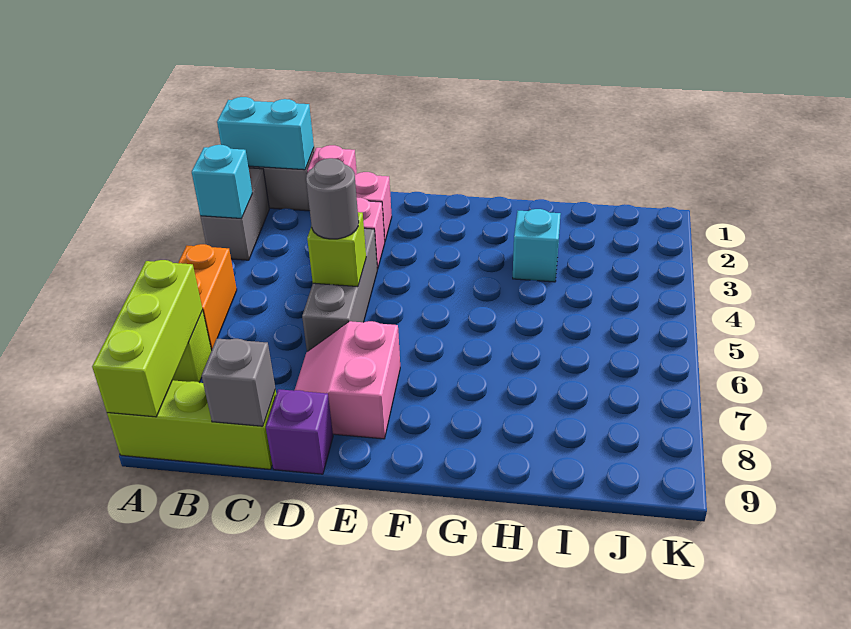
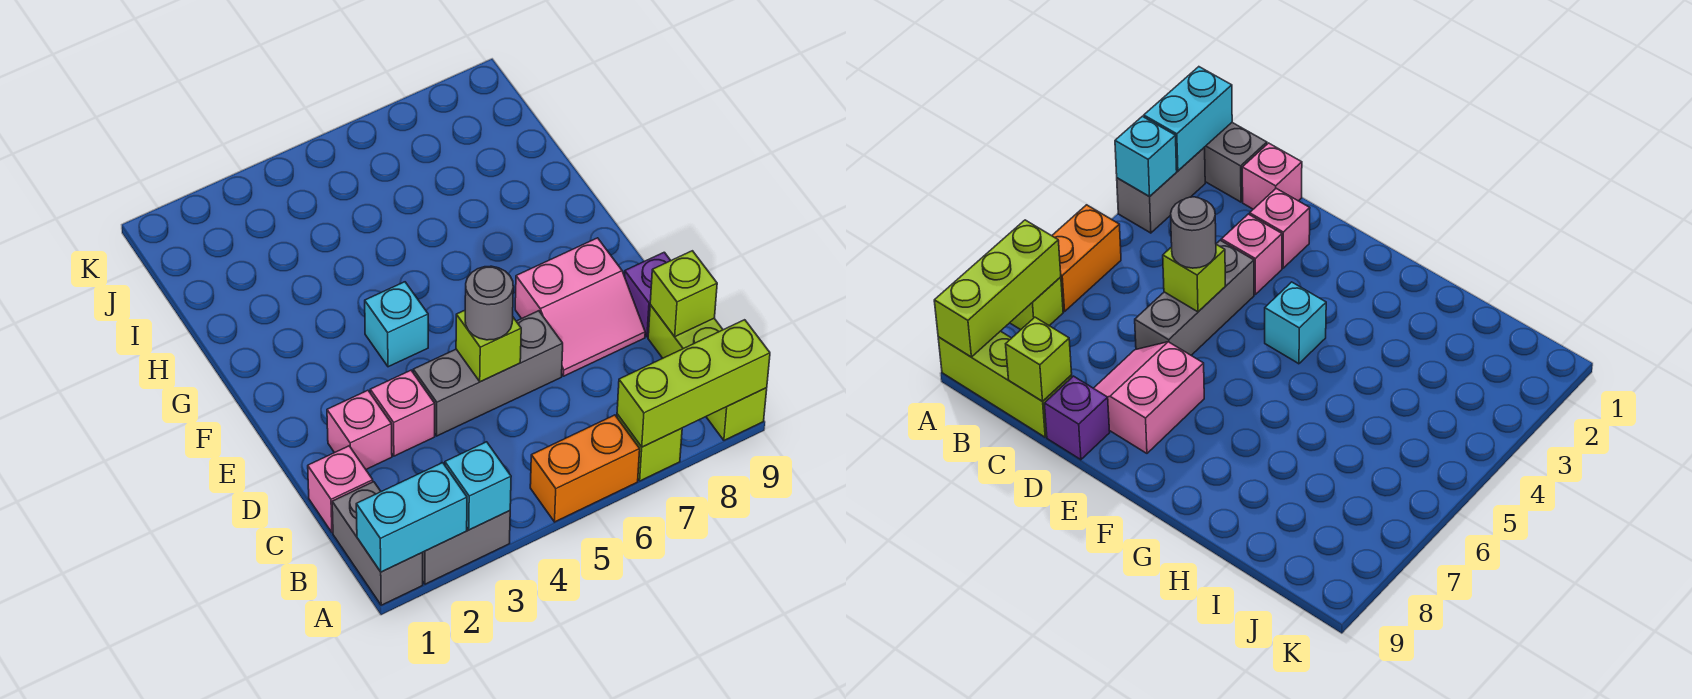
cyan brick A1:B1 level 2 -> cyan brick A1:A2 level 2
grey brick C9 level 2 -> lime brick C9 level 2
cyan brick H3 level 1 -> cyan brick F4 level 1

